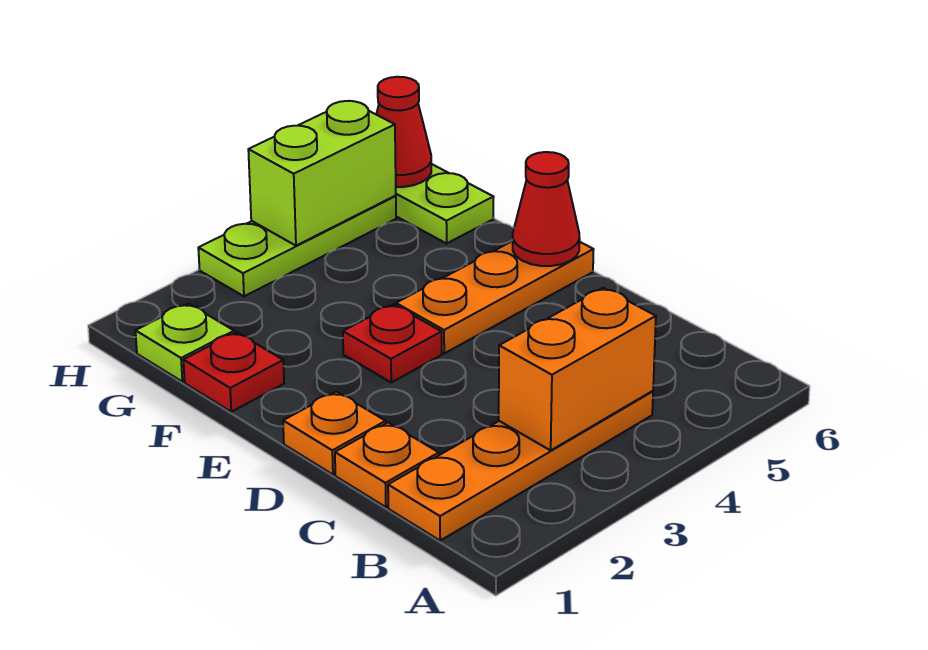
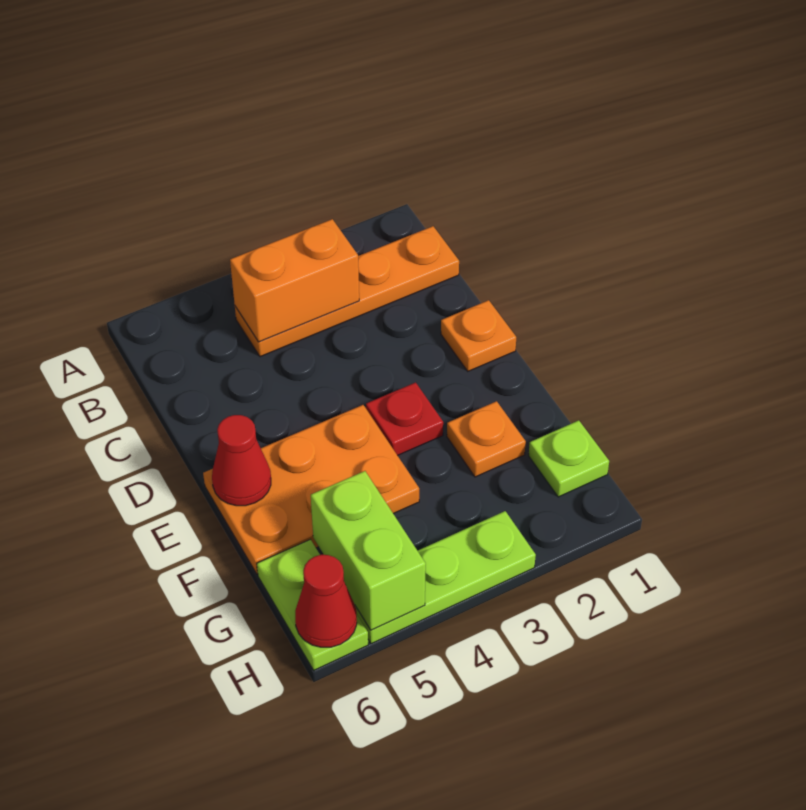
orange plate C1 level 1 -> orange plate F2 level 1
orange plate E4:E6 level 1 -> orange plate E4:F6 level 1
red plate F1 level 1 -> none
lime brick H4:H5 level 2 -> lime brick G5:H5 level 2

